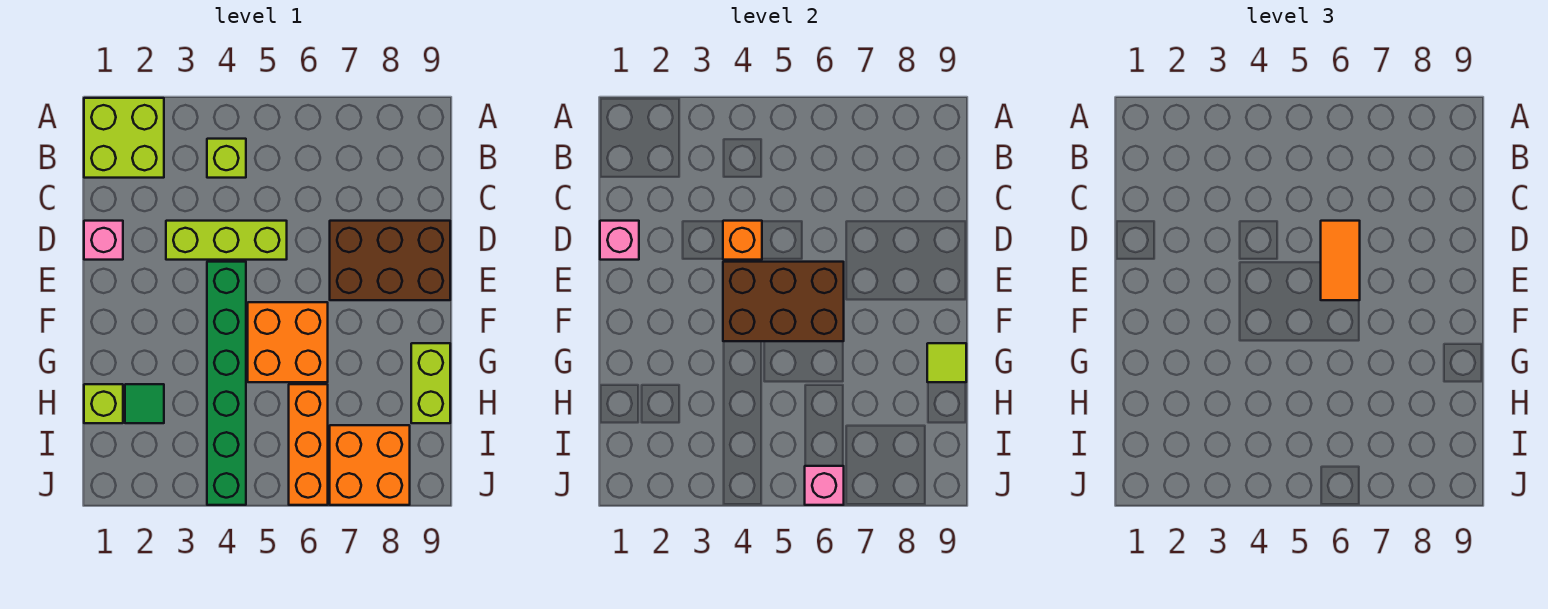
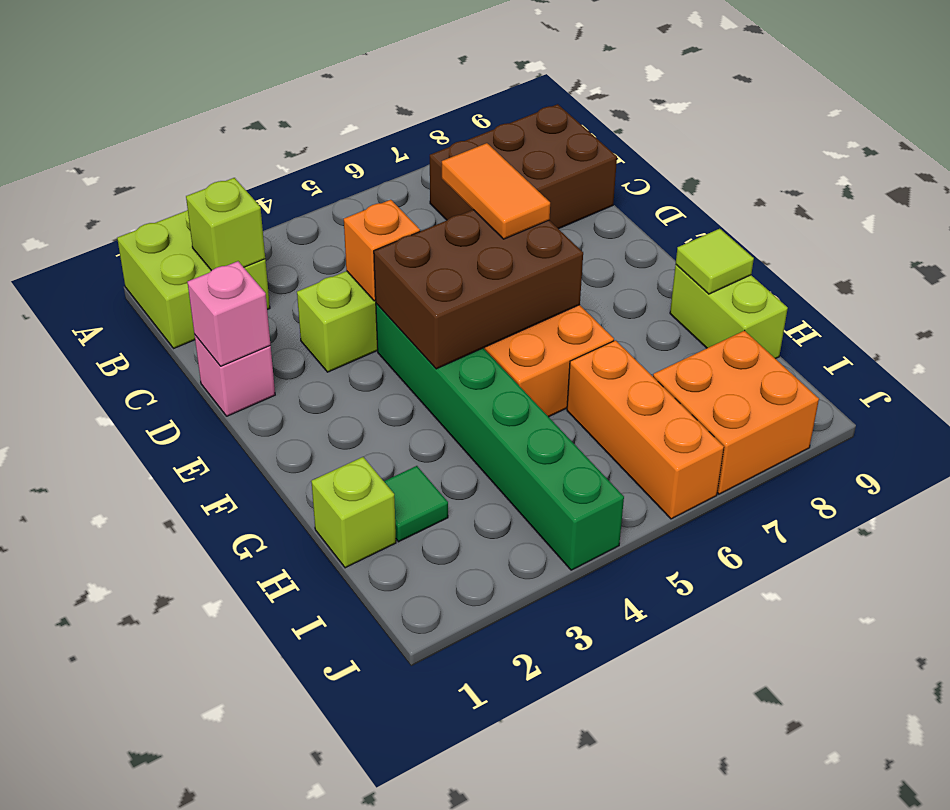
lime brick B4 level 1 -> lime brick B2 level 2
brown brick D7:E9 level 1 -> brown brick B7:C9 level 1
pink brick J6 level 2 -> none

